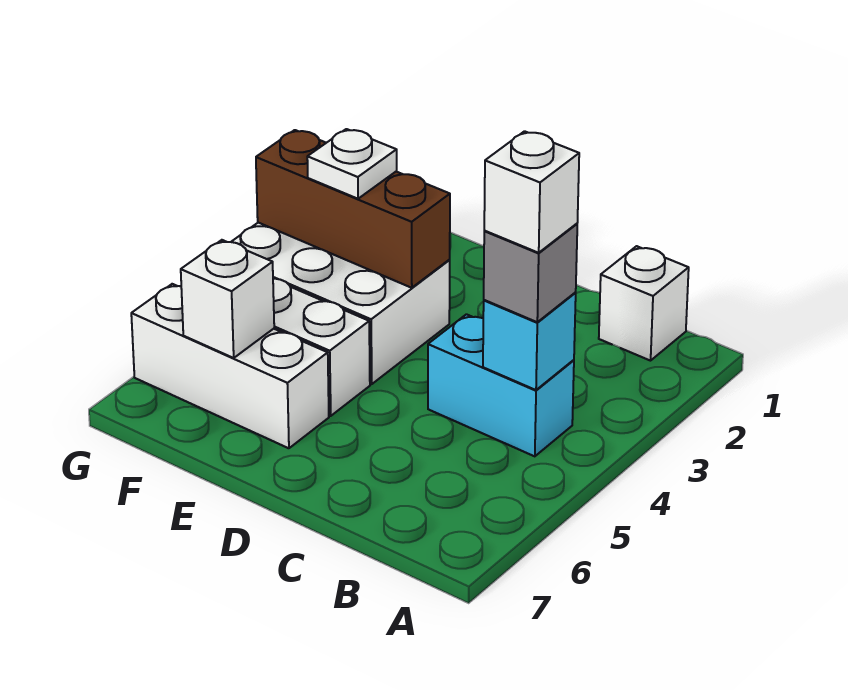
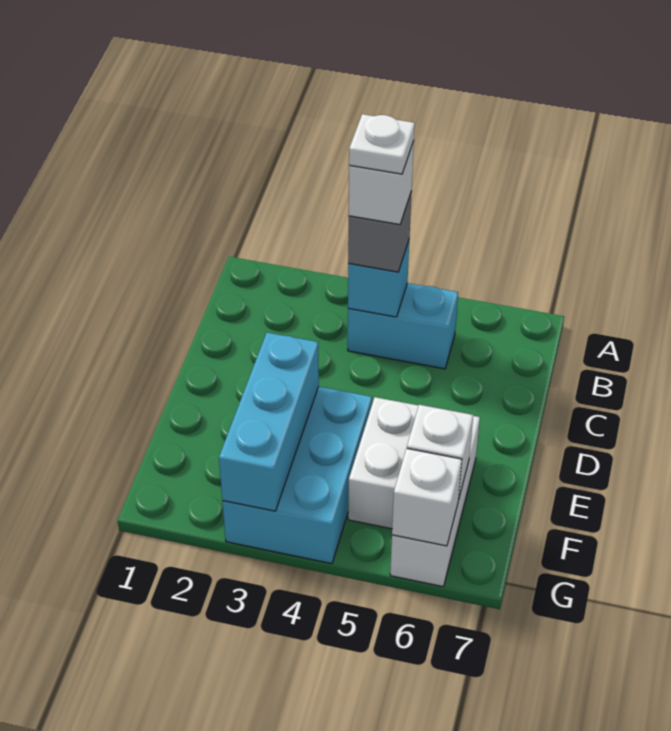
white brick B1 level 1 -> white brick G6 level 2
cyan brick B4:C4 level 1 -> cyan brick B4:B5 level 1
white brick E3:G4 level 1 -> cyan brick E3:G4 level 1
brown brick E3:G3 level 2 -> cyan brick E3:G3 level 2
white plate F3 level 3 -> white plate B4 level 5

